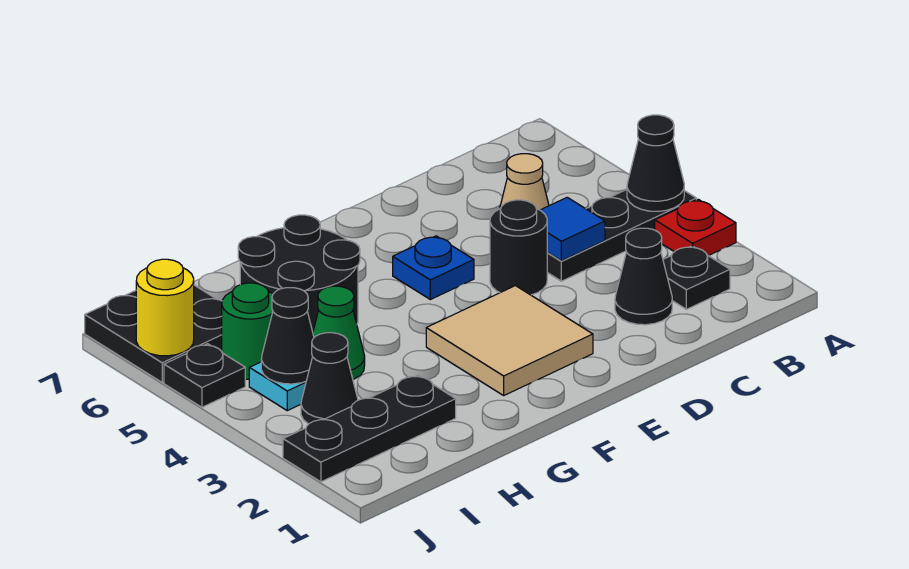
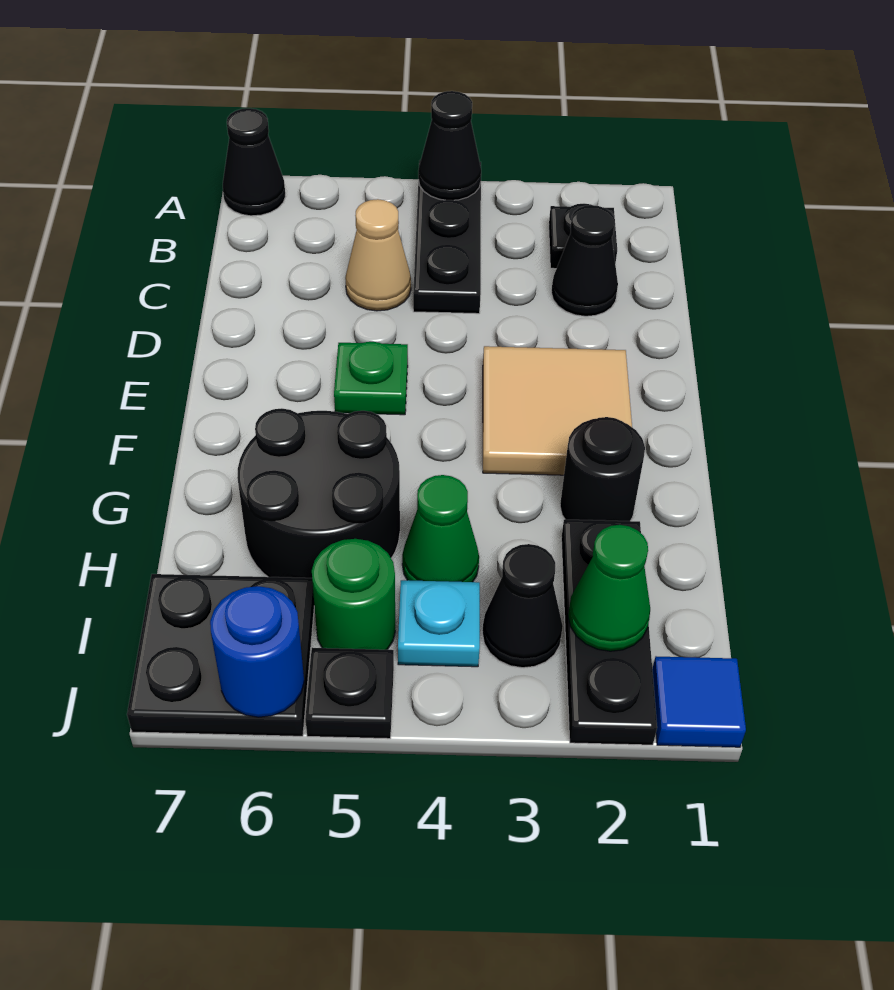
red plate A3 level 1 -> none
blue tile C4 level 2 -> blue tile J1 level 1
black round brick D4 level 1 -> black round brick G2 level 1
blue plate E5 level 1 -> green plate E5 level 1
none -> green cone I2 level 2
black cone I4 level 2 -> black cone A7 level 1
yellow round brick J6 level 2 -> blue round brick J6 level 2

